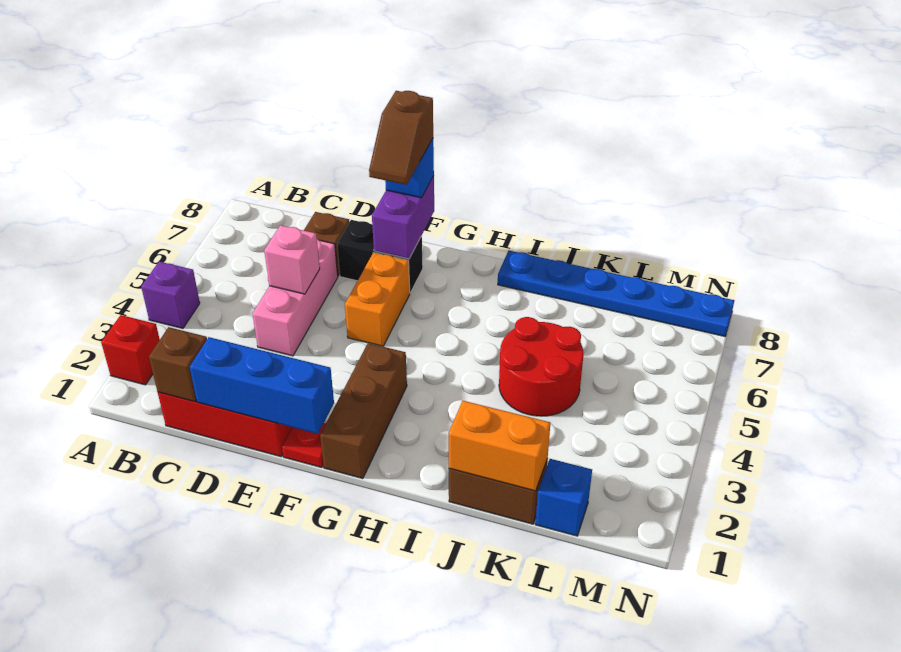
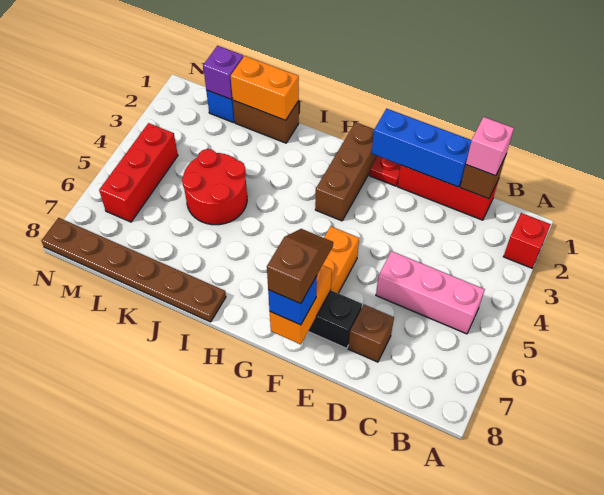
purple brick A4 level 1 -> purple brick L1 level 2
pink brick D4:D6 level 1 -> pink brick B5:D5 level 1
pink brick D5 level 2 -> pink brick C1 level 3
purple brick F7:F8 level 2 -> orange brick F7:F8 level 2
blue plate I8:N8 level 1 -> brown plate I8:N8 level 1
none -> red brick M4:M6 level 1

